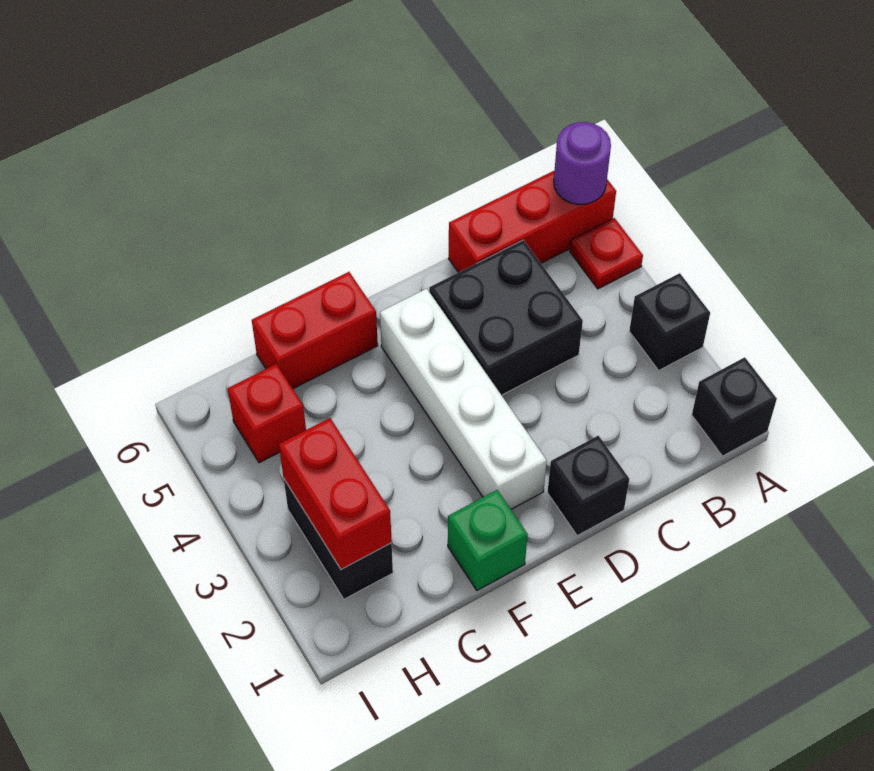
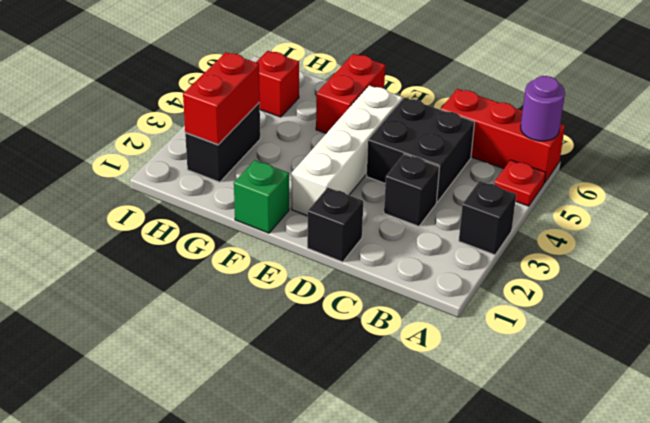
black brick A1 level 1 -> black brick C3 level 1
red brick F6:G6 level 1 -> red brick F5:F6 level 1

